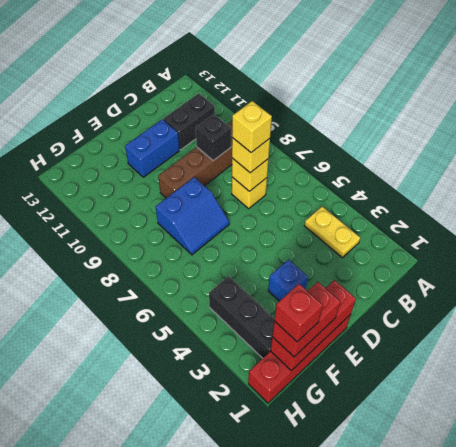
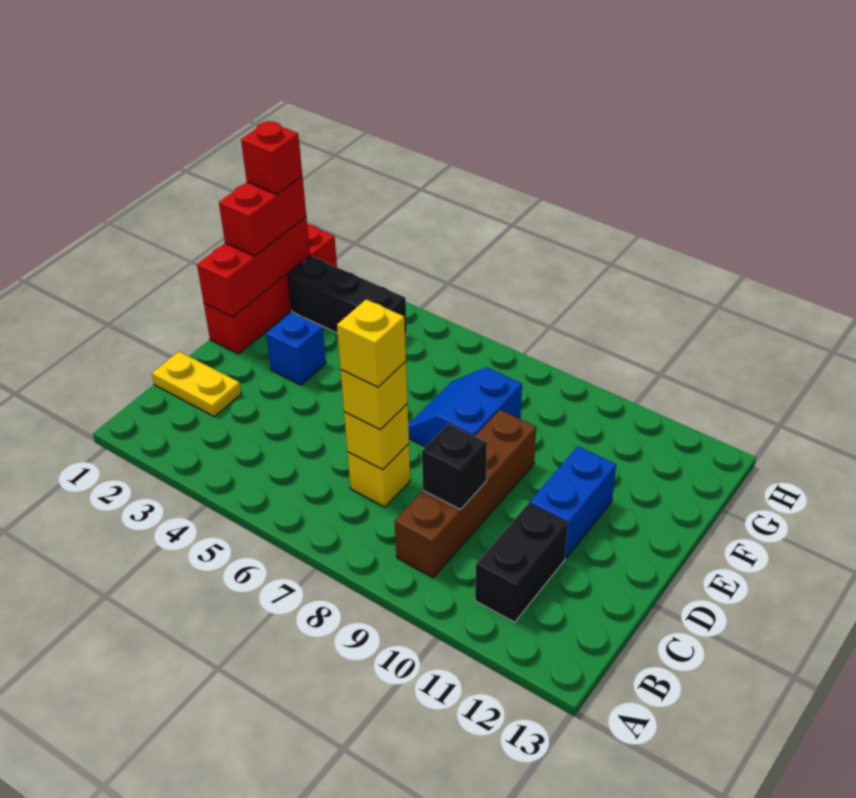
yellow plate B3:B4 level 1 -> yellow plate C1:C2 level 1

